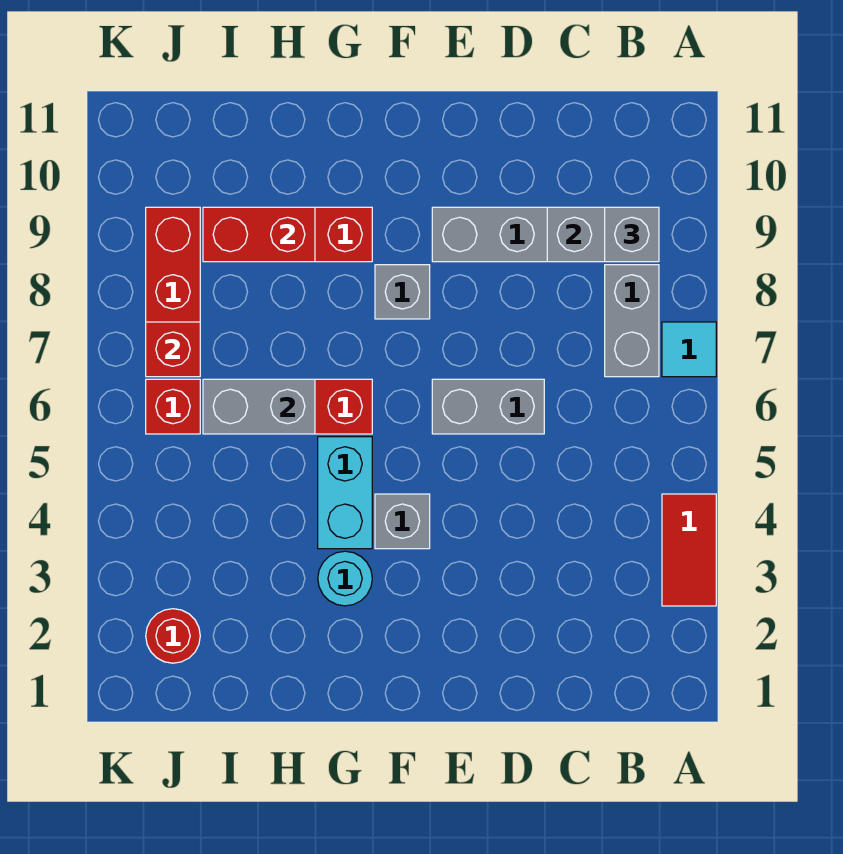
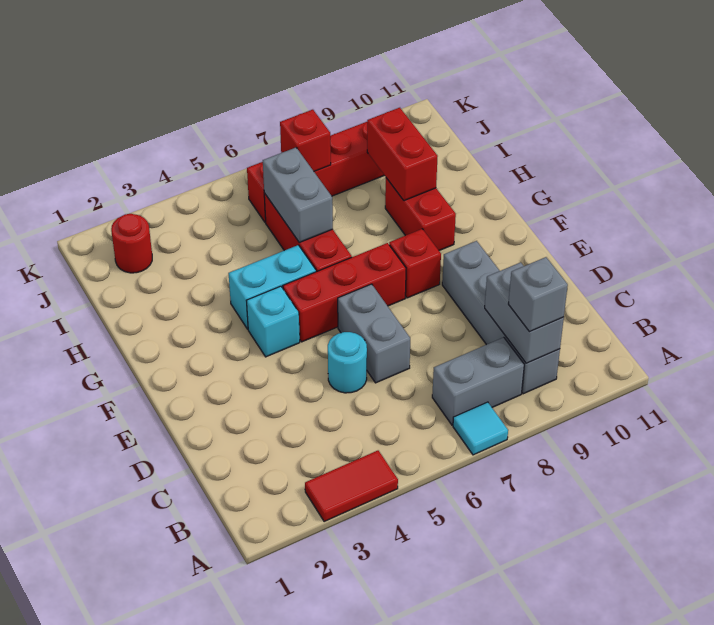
grey brick F4 level 1 -> cyan brick F4 level 1
none -> red brick F5:F7 level 1
grey brick F8 level 1 -> red brick F8 level 1
cyan round brick G3 level 1 -> cyan round brick D5 level 1

